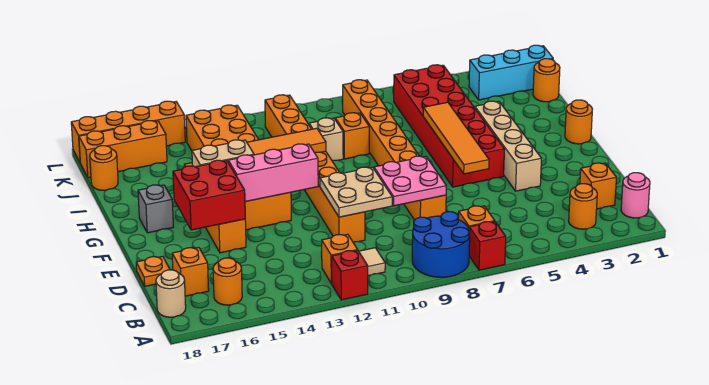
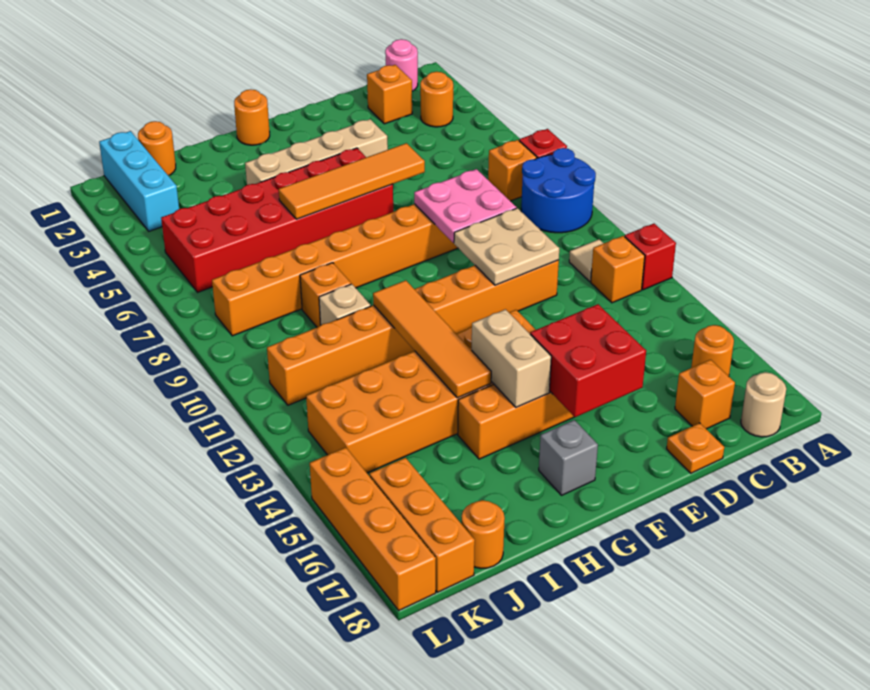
pink brick F12:F14 level 2 -> none

